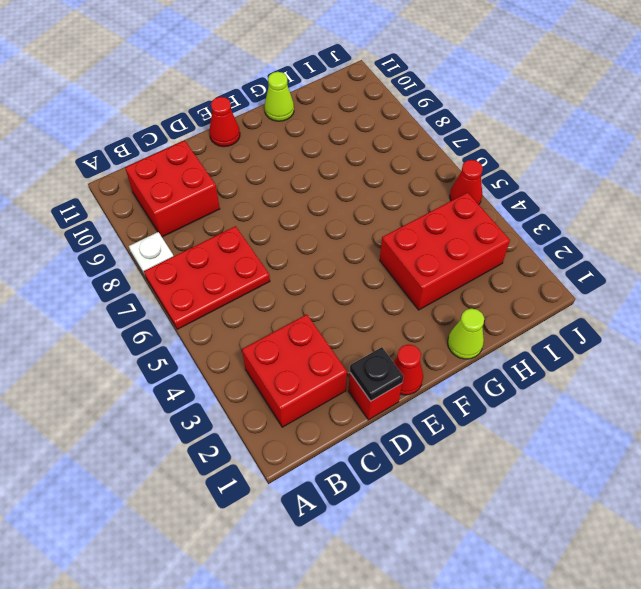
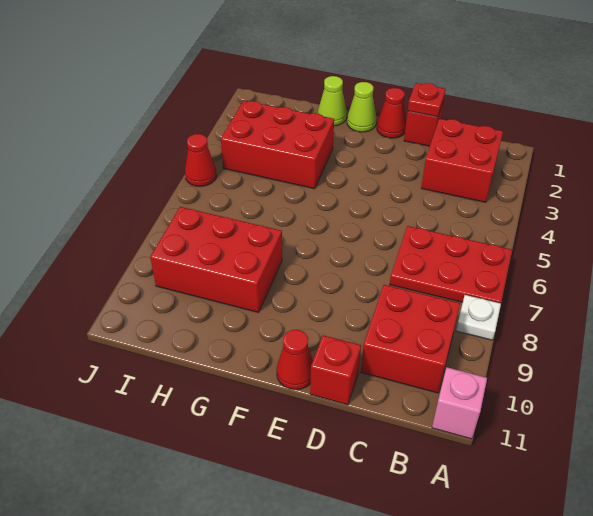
none -> pink brick A11 level 1
black plate D1 level 2 -> red plate D1 level 2
none -> red brick D11 level 1
none -> red brick G8:I9 level 1
lime cone G11 level 1 -> lime cone F1 level 1

